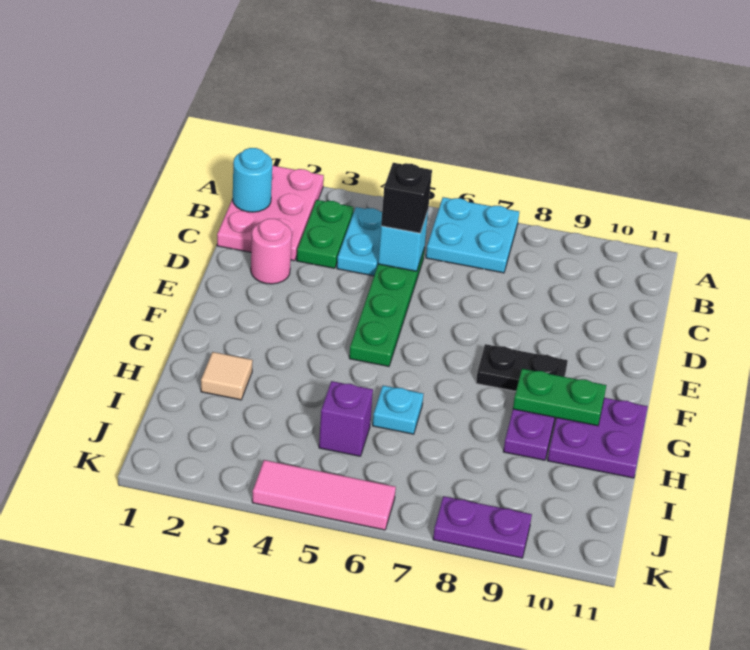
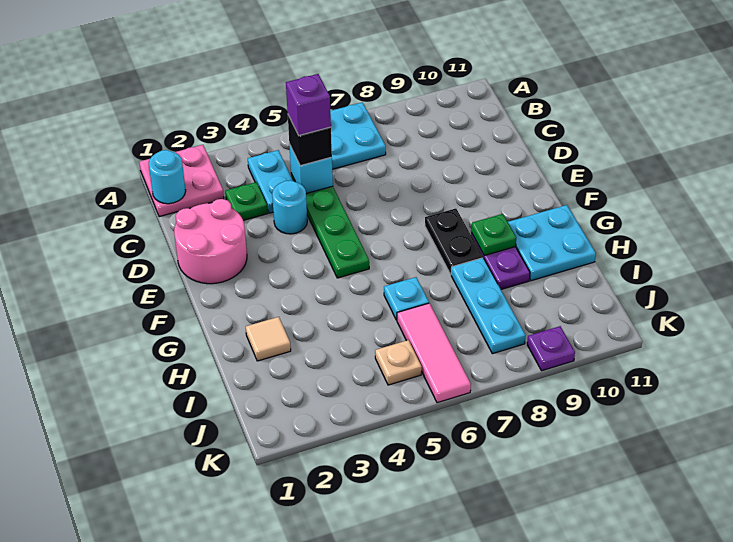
pink plate A1:C2 level 1 -> pink plate A1:B2 level 1
green plate B3:C3 level 1 -> green plate C3 level 1
pink round brick D2 level 1 -> pink round brick D1:E2 level 1
none -> cyan round brick D4 level 1
black plate F8:F9 level 1 -> black plate F8:G8 level 1
green plate G9:G10 level 2 -> green plate G9 level 2
purple plate G10:H11 level 1 -> cyan plate G10:H11 level 1
none -> cyan plate H8:J8 level 1
purple brick I5 level 1 -> purple brick C5 level 4
none -> tan plate J5 level 1
pink tile K4:K6 level 1 -> pink tile I6:K6 level 1
purple plate K8:K9 level 1 -> purple plate K9 level 1

